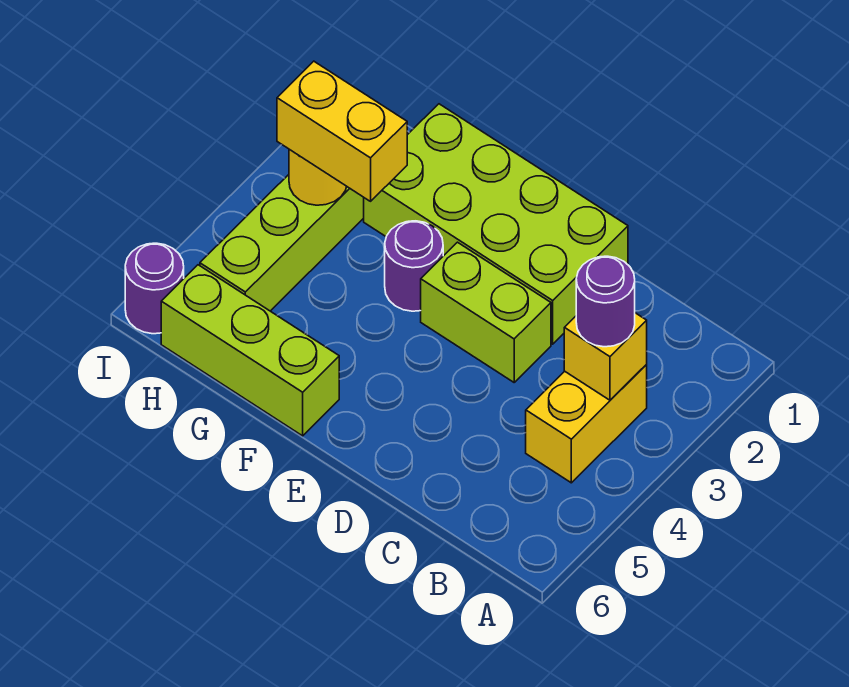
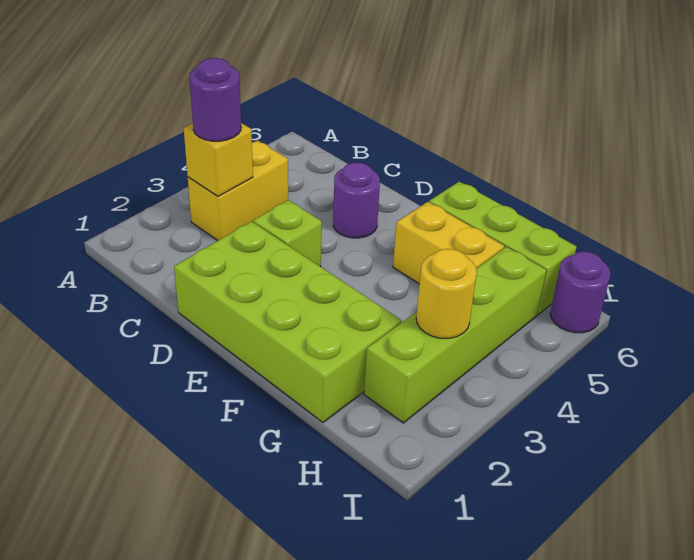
lime brick D3:E3 level 1 -> lime brick D3 level 1
purple round brick F3 level 1 -> purple round brick D5 level 1
yellow brick G3:H3 level 3 -> yellow brick F5:G5 level 1

